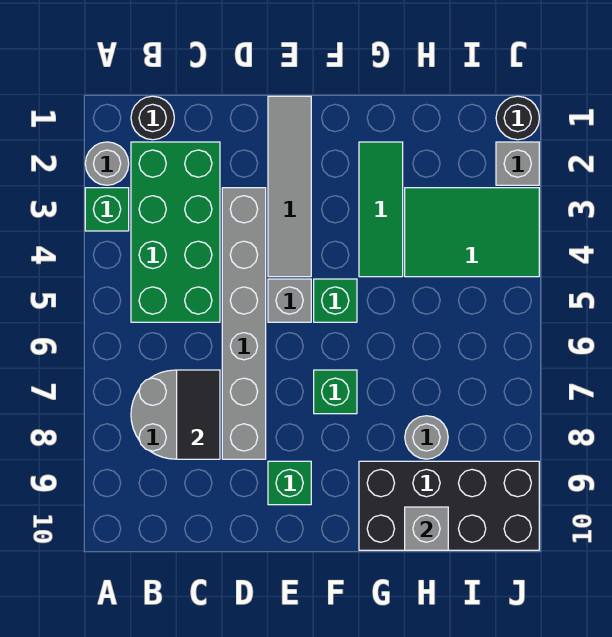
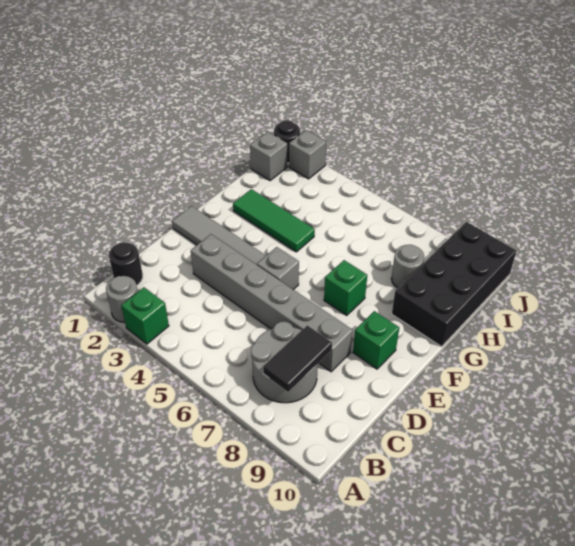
green brick B2:C5 level 1 -> none
black tile C7:C8 level 2 -> black tile B8:C8 level 2
green brick F5 level 1 -> none
green tile H3:J4 level 1 -> none
grey brick H10 level 2 -> grey brick I1 level 1

